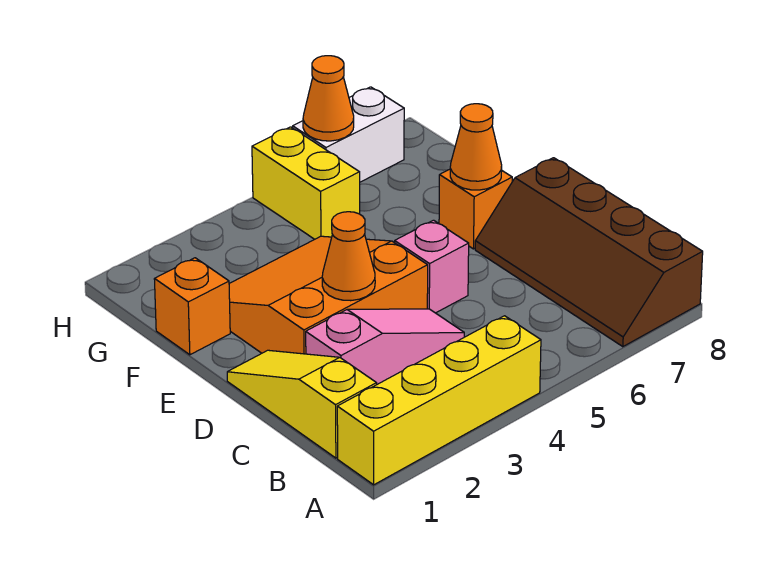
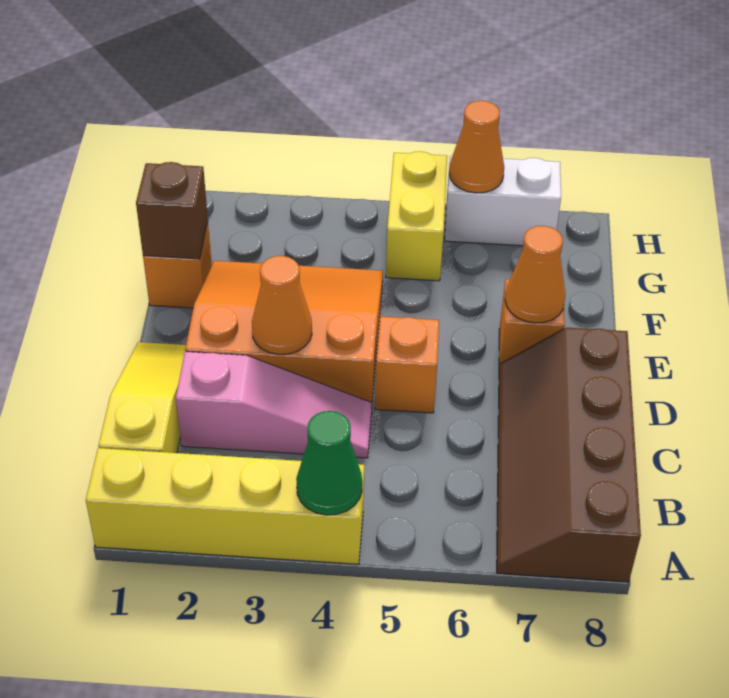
none -> green cone A4 level 2
pink brick D5 level 1 -> orange brick D5 level 1
none -> brown brick F1 level 2

